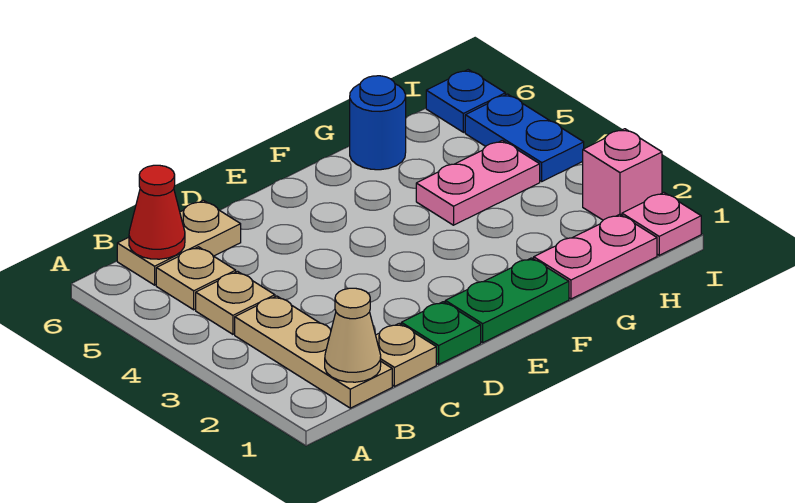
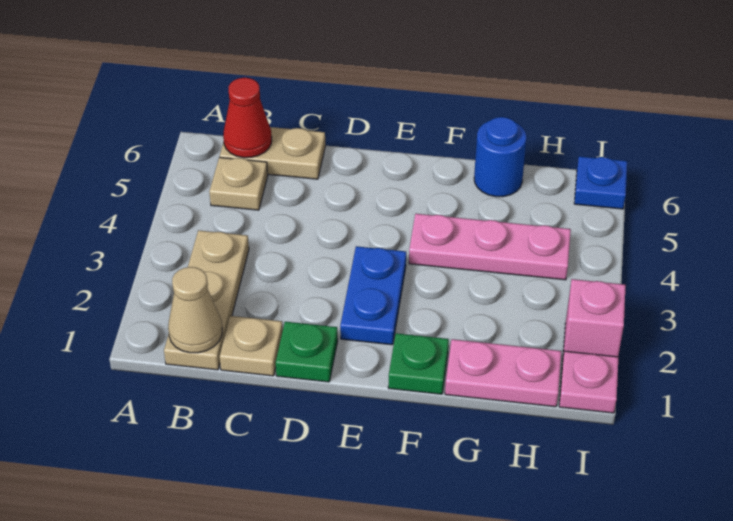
tan plate B4 level 1 -> none
green plate E1:F1 level 1 -> green plate F1 level 1
pink plate G4:H4 level 1 -> pink plate F4:H4 level 1
blue plate I4:I5 level 1 -> blue plate E2:E3 level 1

